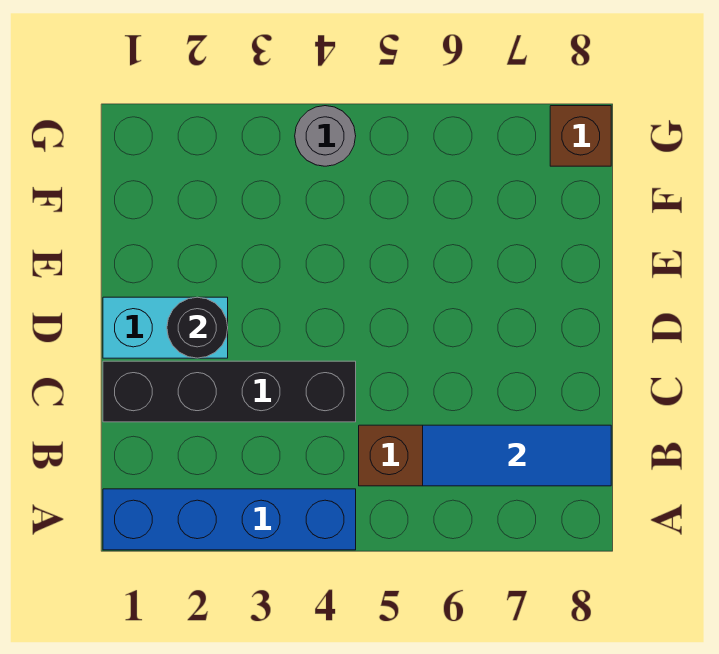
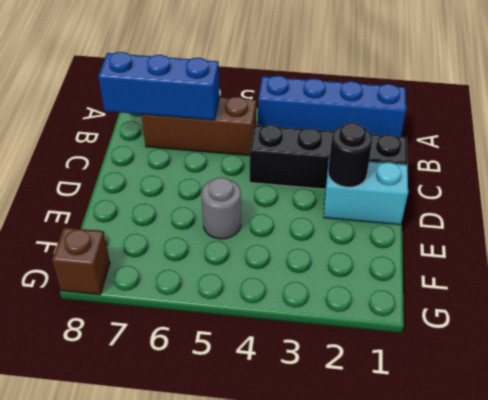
blue tile B6:B8 level 2 -> blue brick B6:B8 level 2
grey round brick G4 level 1 -> grey round brick E5 level 1

